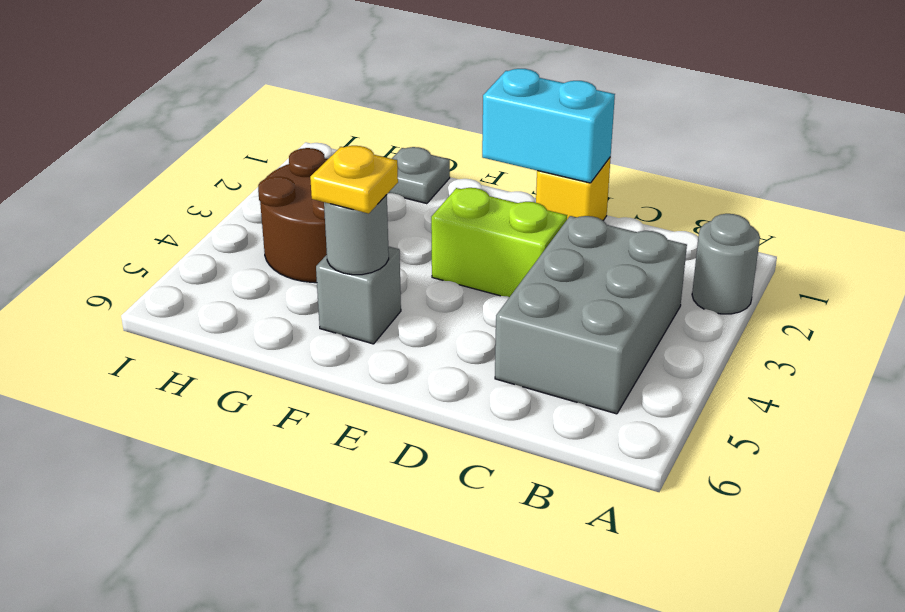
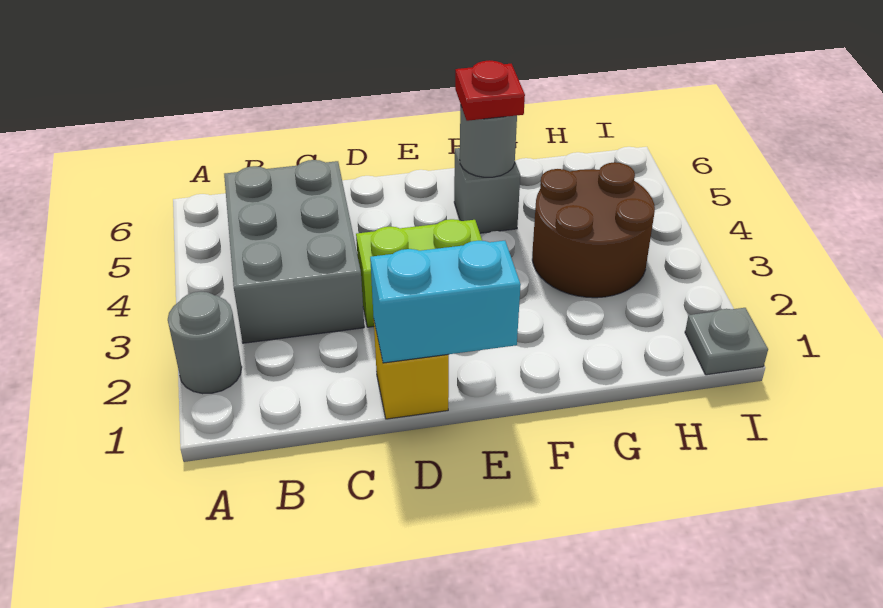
yellow plate F5 level 3 -> red plate F5 level 3
grey plate G1 level 1 -> grey plate I1 level 1

